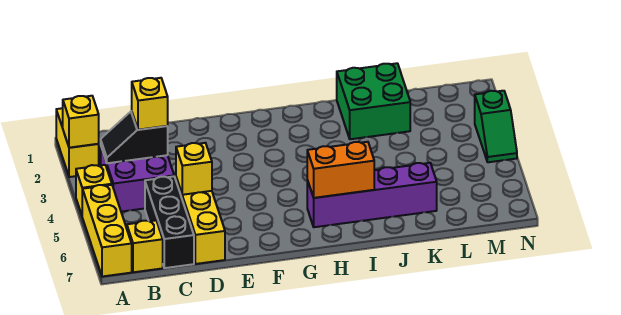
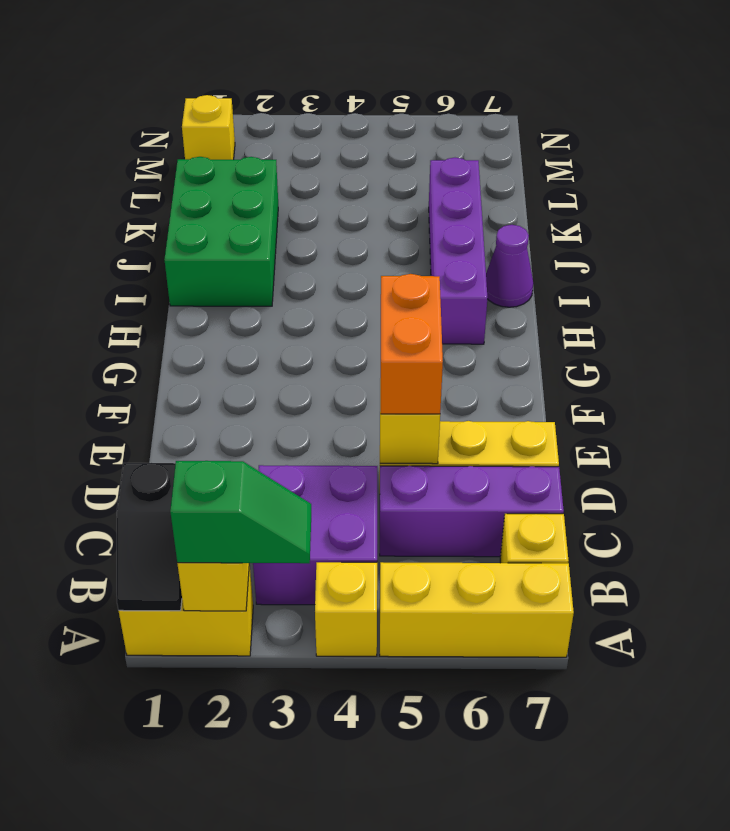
black slope B3:C3 level 2 top C -> black slope A1:B1 level 2 top B
yellow brick C3 level 3 -> yellow brick M1 level 1
black brick C5:C7 level 1 -> purple brick C5:C7 level 1
orange brick H6:I6 level 2 -> orange brick D5:E5 level 3
none -> purple cone I7 level 1
green brick J1:K2 level 1 -> green brick I1:K2 level 1
green slope N3:N4 level 1 top 3 -> green slope A2:A3 level 3 top 2

